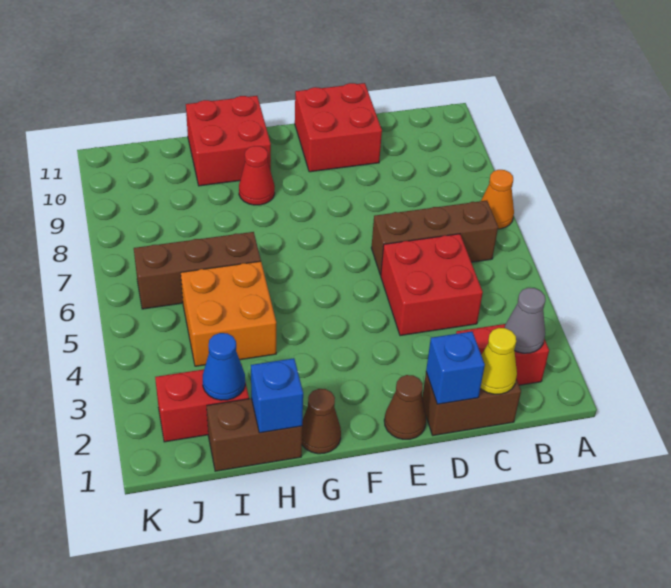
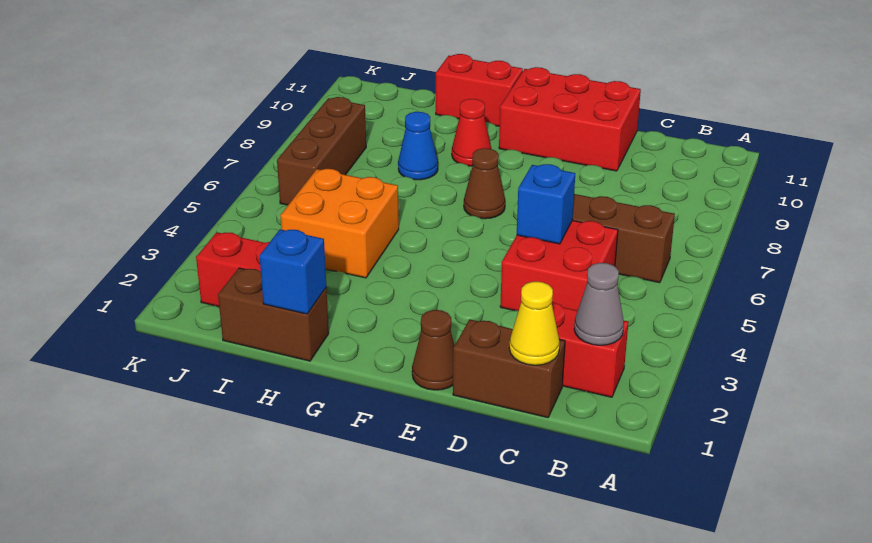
orange cone A7 level 1 -> none
blue brick D1 level 2 -> blue brick D5 level 2
red brick D10:E11 level 1 -> red brick D10:F11 level 1
brown cone G1 level 1 -> brown cone F7 level 1
red brick G10:H11 level 1 -> red brick G11:H11 level 1
brown brick H6:J6 level 1 -> brown brick J6:J8 level 1
blue cone I2 level 2 -> blue cone H8 level 1

